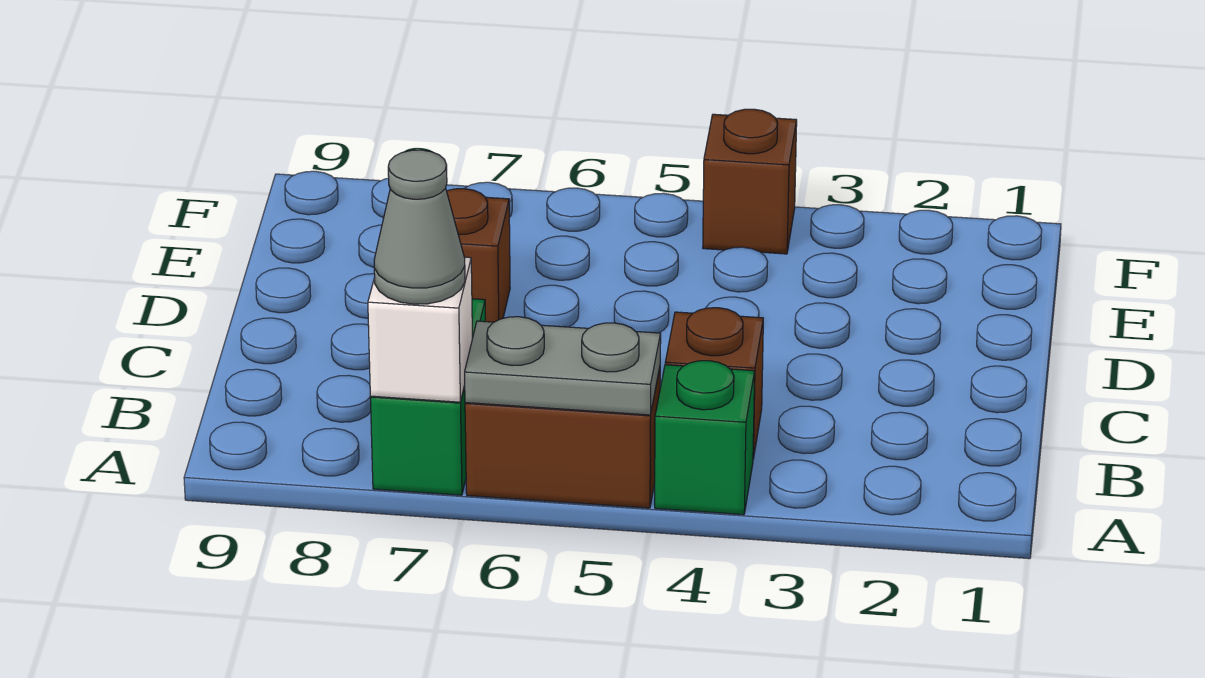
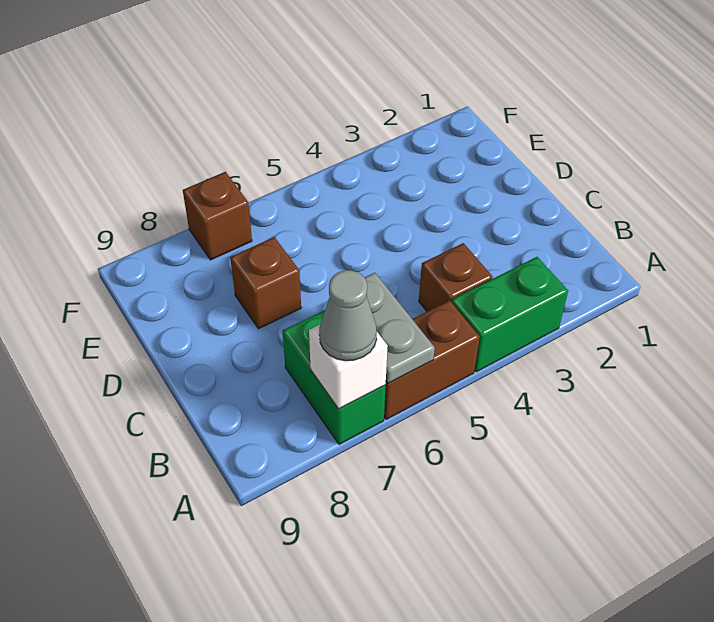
green brick A4 level 1 -> green brick A3:A4 level 1
grey plate A5:A6 level 2 -> grey plate A6:B6 level 2
brown brick F4 level 1 -> brown brick F7 level 1

